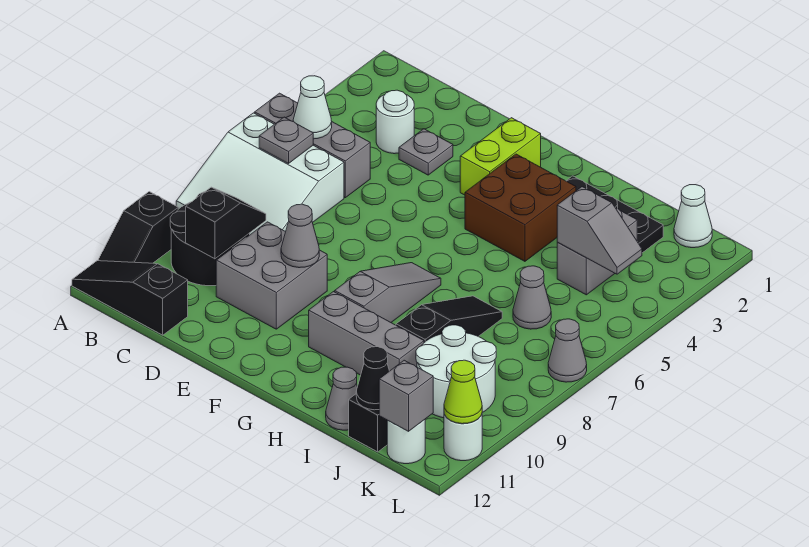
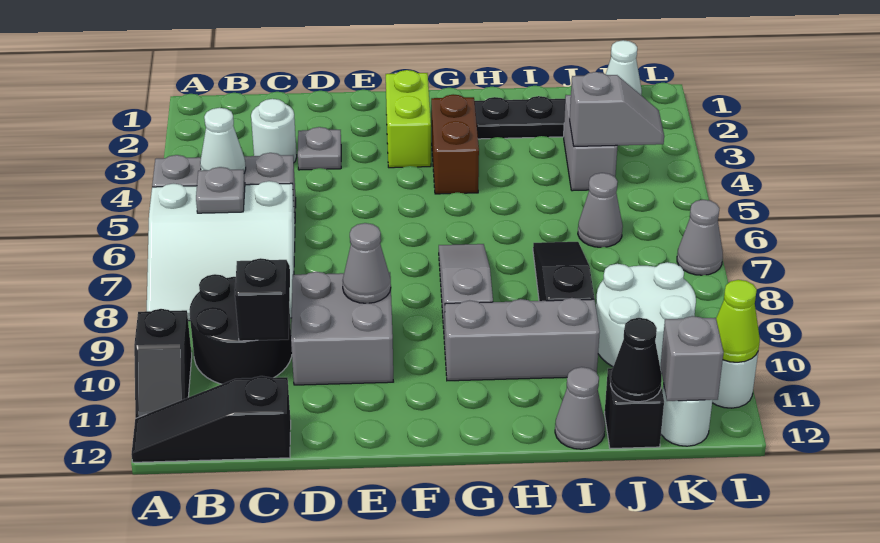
brown brick G3:H4 level 1 -> brown brick G3:G4 level 1

